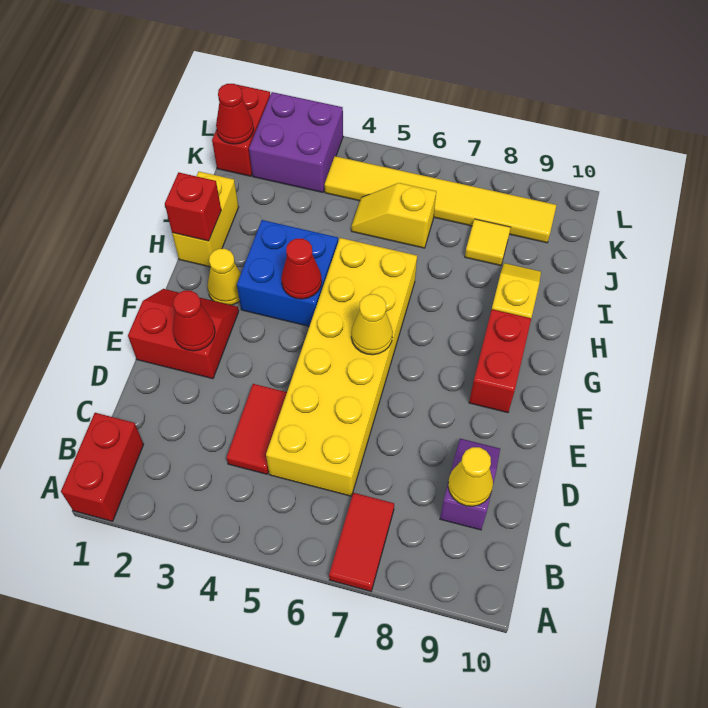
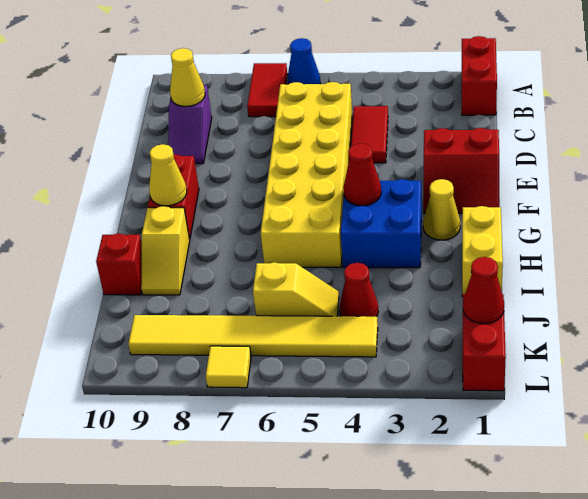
none -> blue cone A6 level 1
red cone E2 level 2 -> red cone J4 level 1
yellow cone F6 level 2 -> yellow cone G9 level 2
red brick H1 level 2 -> red brick I10 level 1
yellow tile J8 level 1 -> yellow tile L7 level 1
purple brick K2:L3 level 1 -> none

